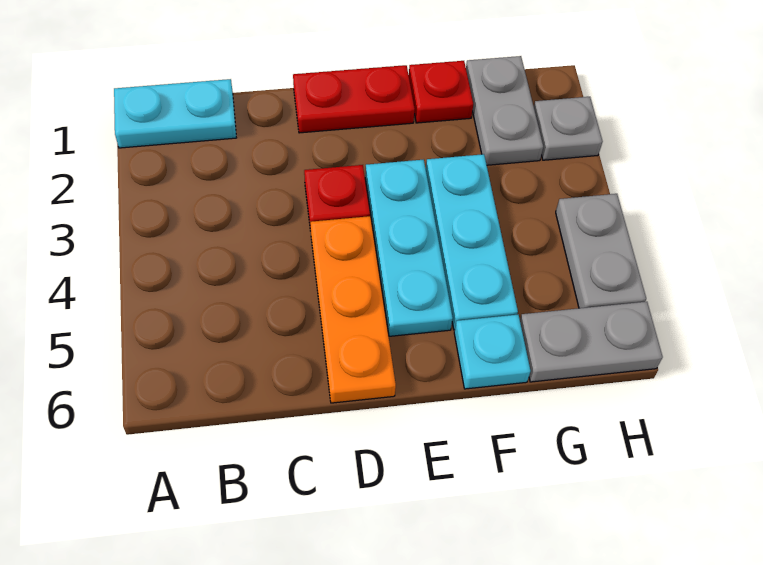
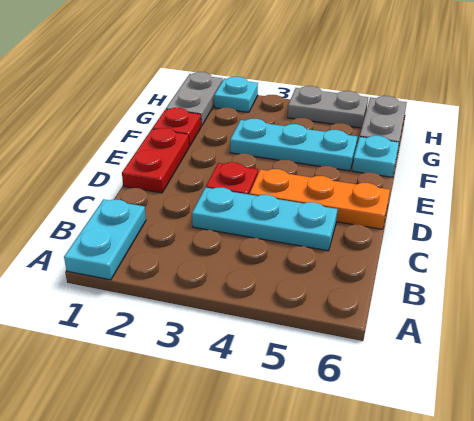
cyan plate E3:E5 level 1 -> cyan plate C3:C5 level 1
grey plate G1:G2 level 1 -> grey plate G1:H1 level 1
grey plate H2 level 1 -> cyan plate H2 level 1

